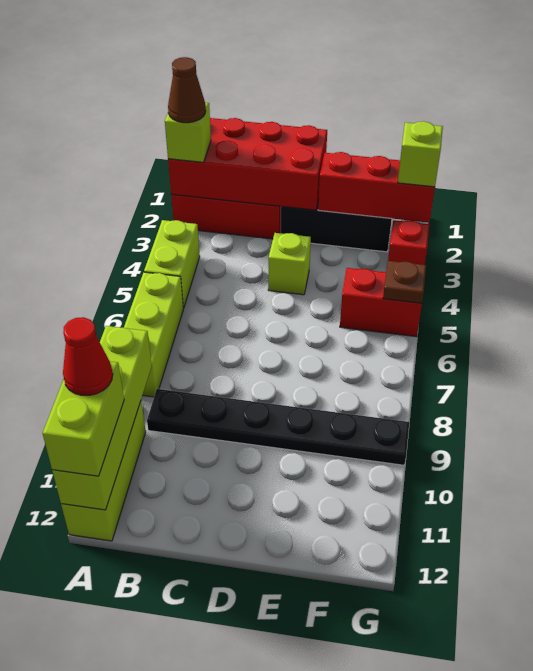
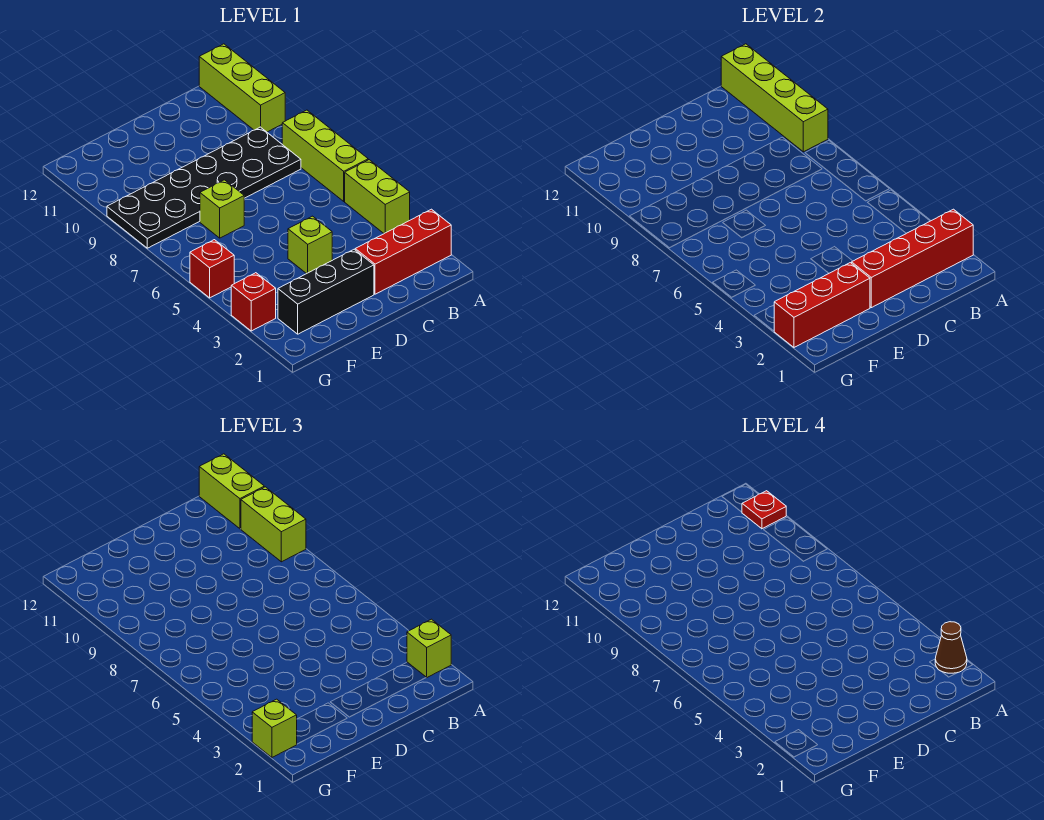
red brick A1:D2 level 2 -> red brick A2:D2 level 2
none -> lime brick A9:A10 level 3
red cone A11 level 4 -> red plate A11 level 4
black plate B9:G9 level 1 -> black plate B8:G9 level 1
none -> lime brick E7 level 1
red brick F5:G5 level 1 -> red brick G5 level 1
brown plate G5 level 2 -> none

